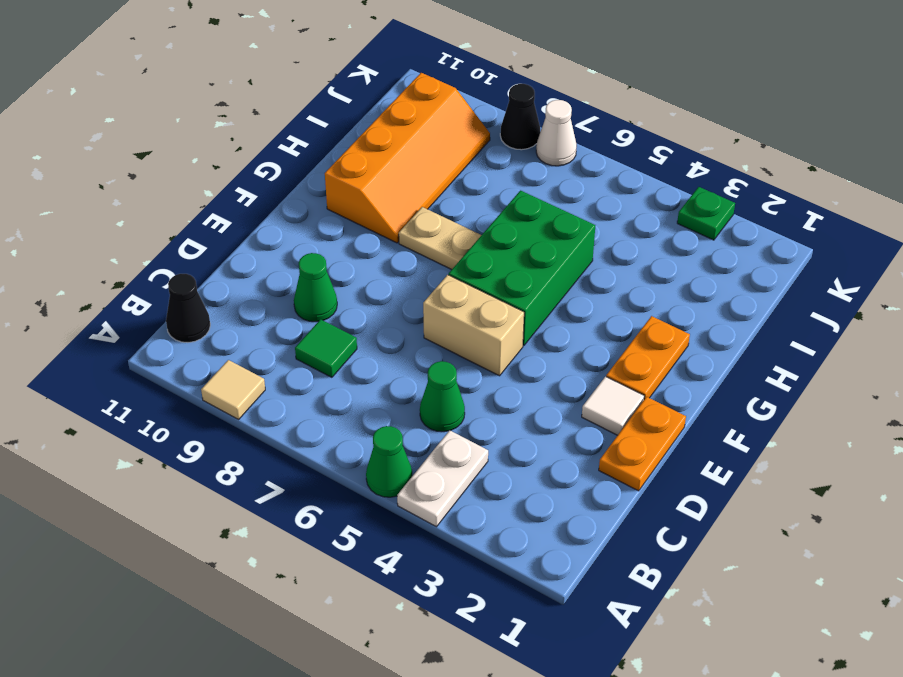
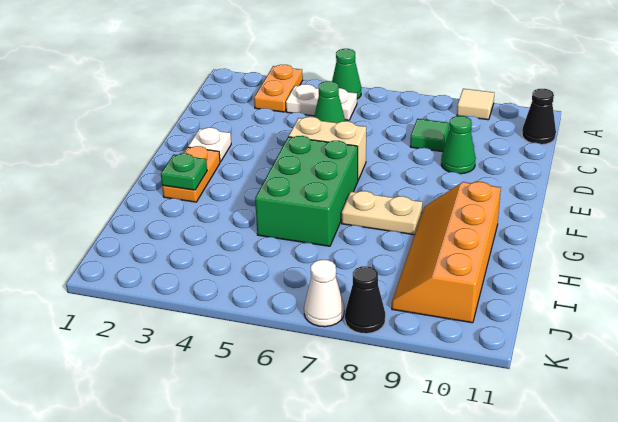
white plate A4:B4 level 1 -> white plate B4:B5 level 1
orange plate D1:E1 level 1 -> orange plate A3:B3 level 1
white tile E2 level 1 -> white plate E2 level 1
green plate K3 level 1 -> green plate G2 level 2

